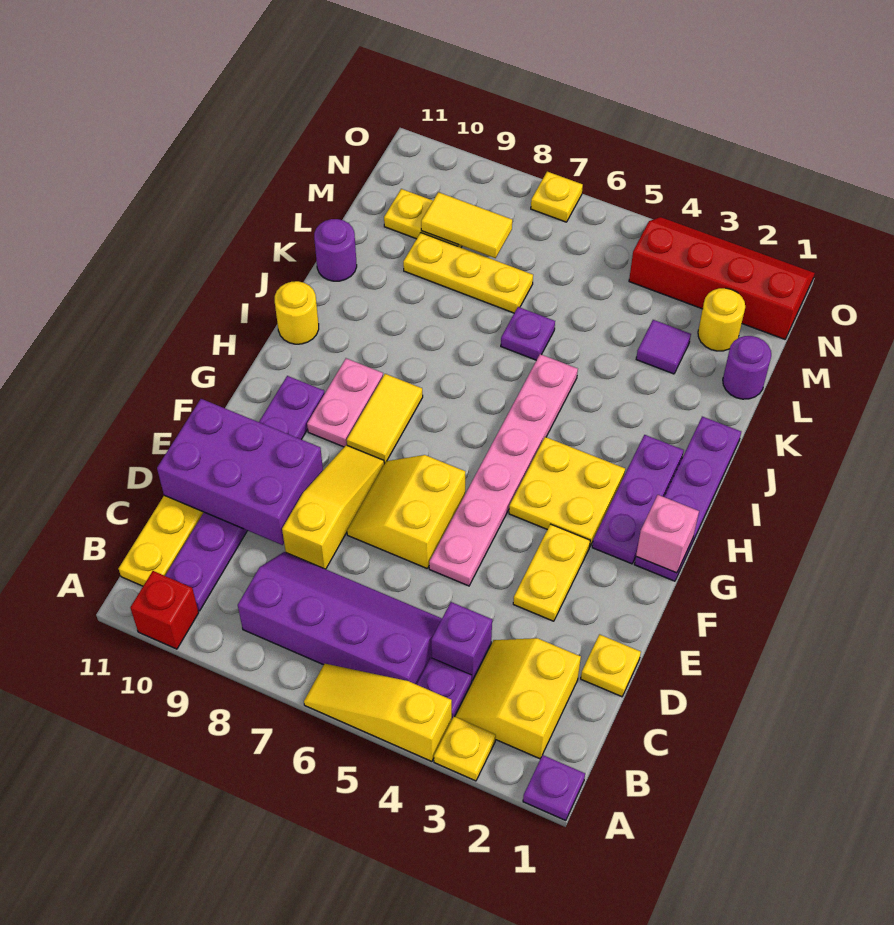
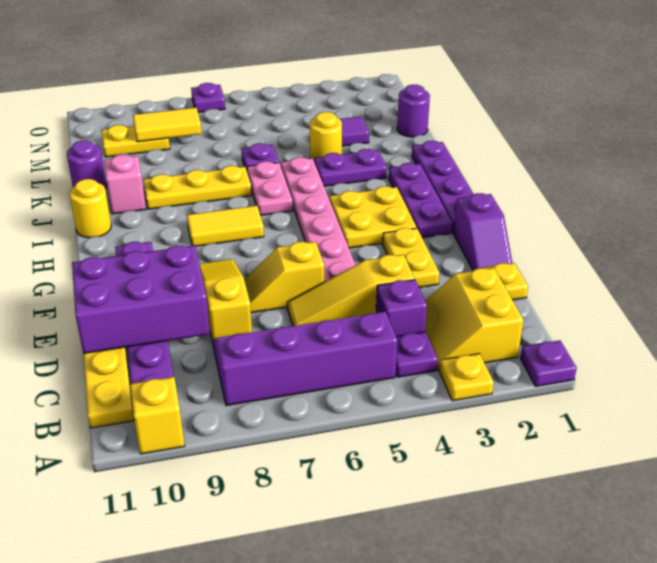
yellow slope A4:A6 level 1 top 4 -> yellow slope D4:D6 level 1 top 4
red brick A10 level 1 -> yellow brick A10 level 1
none -> purple slope E1:F1 level 1 top F
yellow slope E6:F7 level 1 top 6 -> yellow slope E6:E7 level 1 top 6
pink brick G1 level 2 -> pink brick J10 level 1
yellow tile G8:H8 level 1 -> yellow tile H7:H8 level 1
pink plate G9:H9 level 1 -> pink plate I6:J6 level 1
none -> purple plate J3:J4 level 1
yellow plate L7:L9 level 1 -> yellow plate J7:J9 level 1
yellow round brick M2 level 1 -> yellow round brick K4 level 1
red slope N1:O4 level 1 top N -> none
yellow plate O7 level 1 -> purple plate O7 level 1

